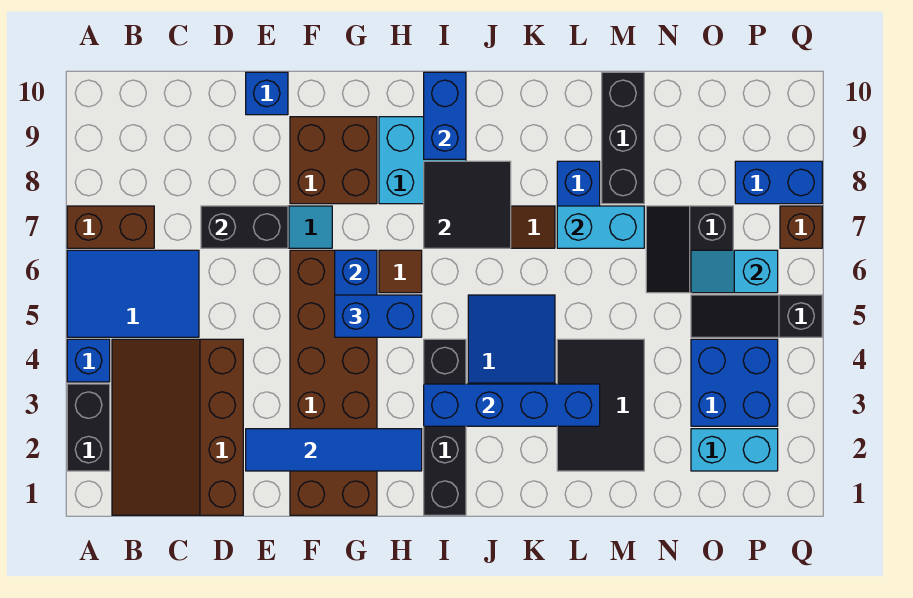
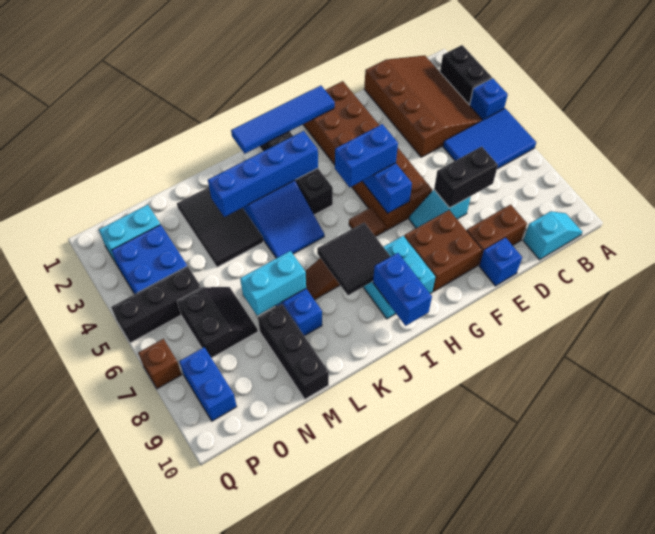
brown brick A7:B7 level 1 -> brown brick D9:E9 level 1
blue tile E2:H2 level 2 -> blue tile G1:J1 level 2
black slope O5:Q5 level 1 top Q -> black brick O5:Q5 level 1
cyan slope O6:P6 level 2 top P -> cyan slope B10:C10 level 1 top C
blue brick P8:Q8 level 1 -> blue brick P8:P9 level 1

